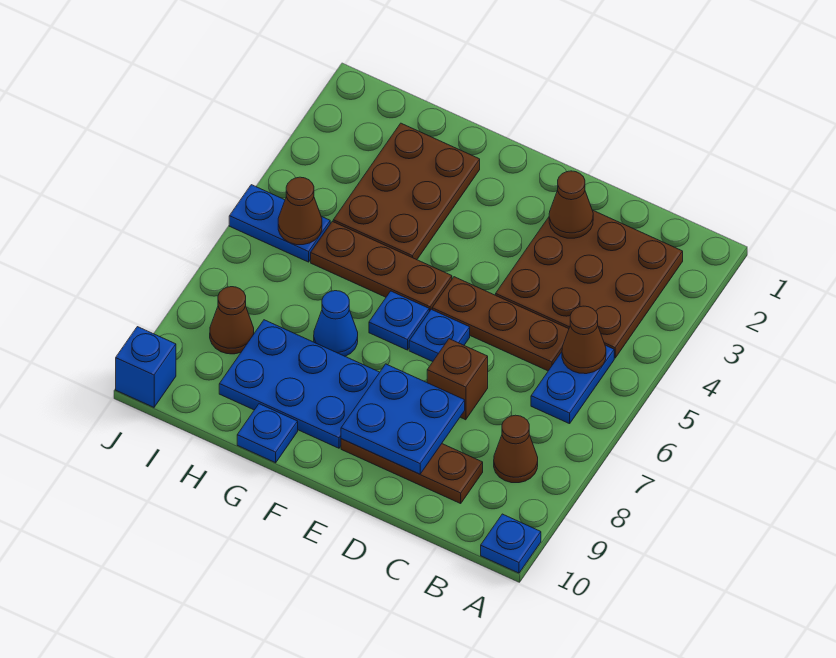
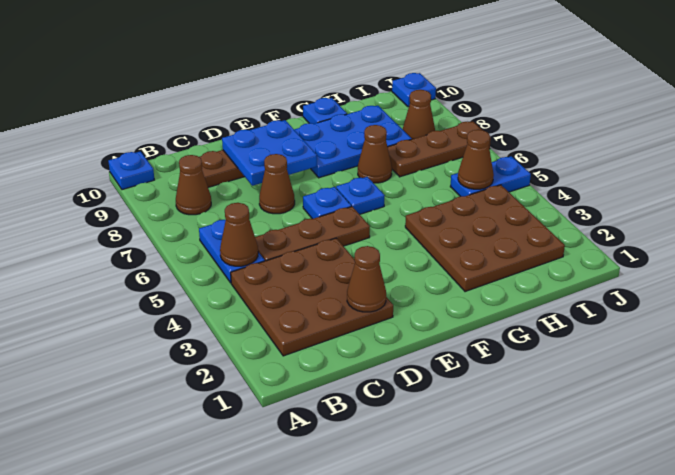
brown brick D7 level 1 -> brown cone D7 level 1
brown plate F5:H5 level 1 -> brown plate H7:J7 level 1
brown plate G2:H4 level 1 -> brown plate G2:I4 level 1
blue cone G7 level 1 -> brown cone G7 level 1
blue brick J10 level 1 -> blue plate J10 level 1

